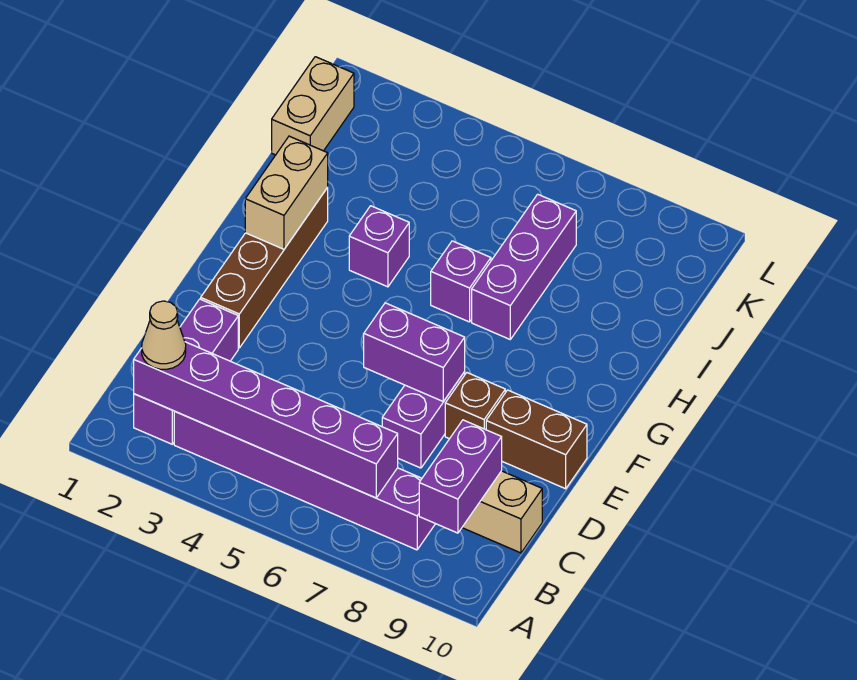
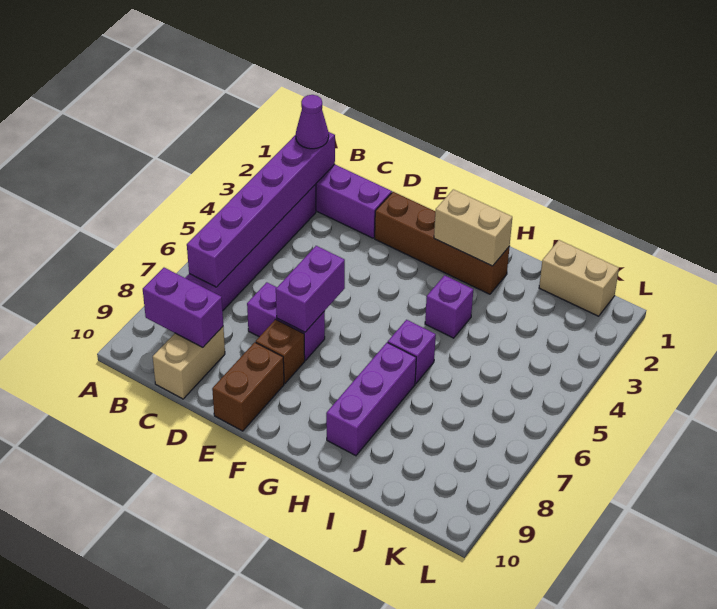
tan cone B2 level 3 -> purple cone B2 level 3
purple brick H7:J7 level 1 -> purple brick H7:H9 level 1

